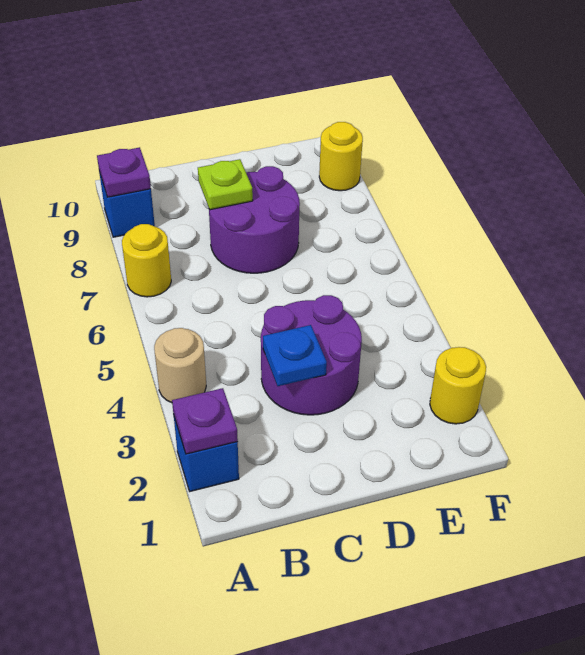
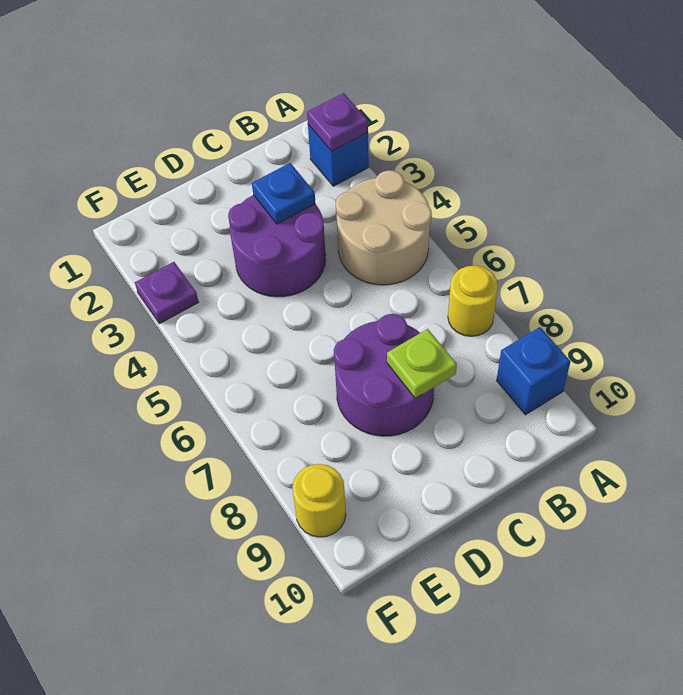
tan round brick A4 level 1 -> tan round brick A4:B5 level 1
purple plate A9 level 2 -> purple plate F3 level 1
yellow round brick F2 level 1 -> none

